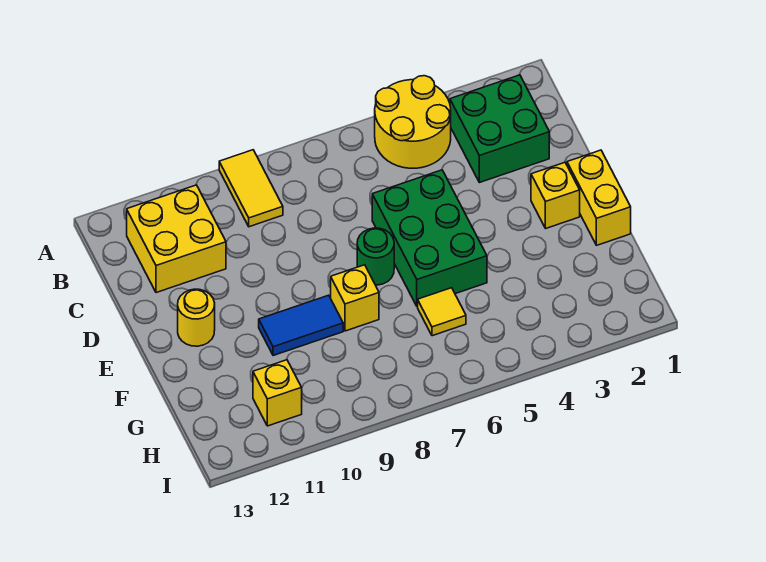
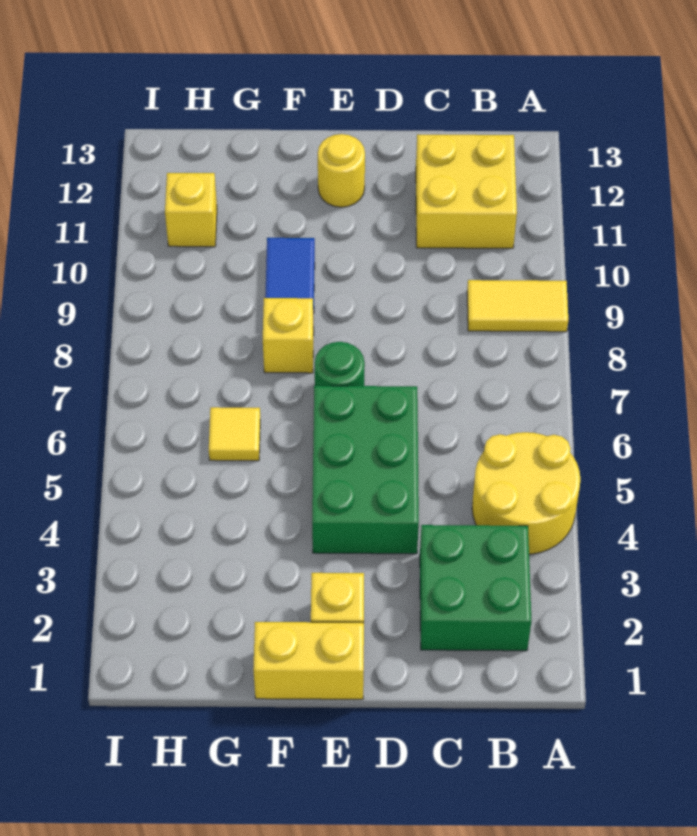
green brick D5:F6 level 1 -> green brick D4:E6 level 1

